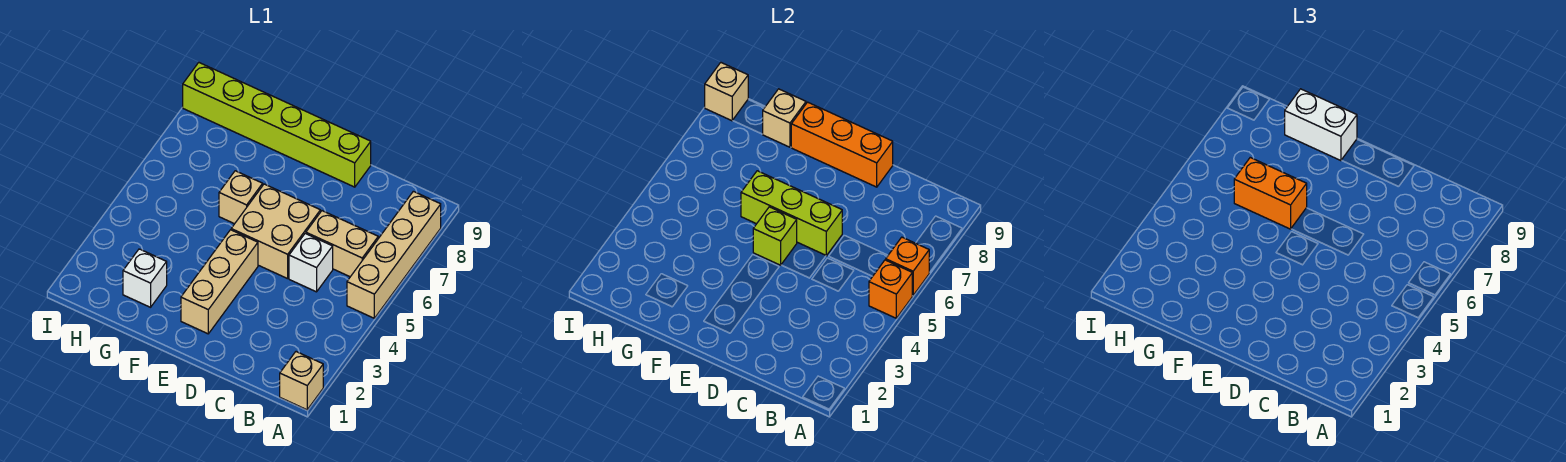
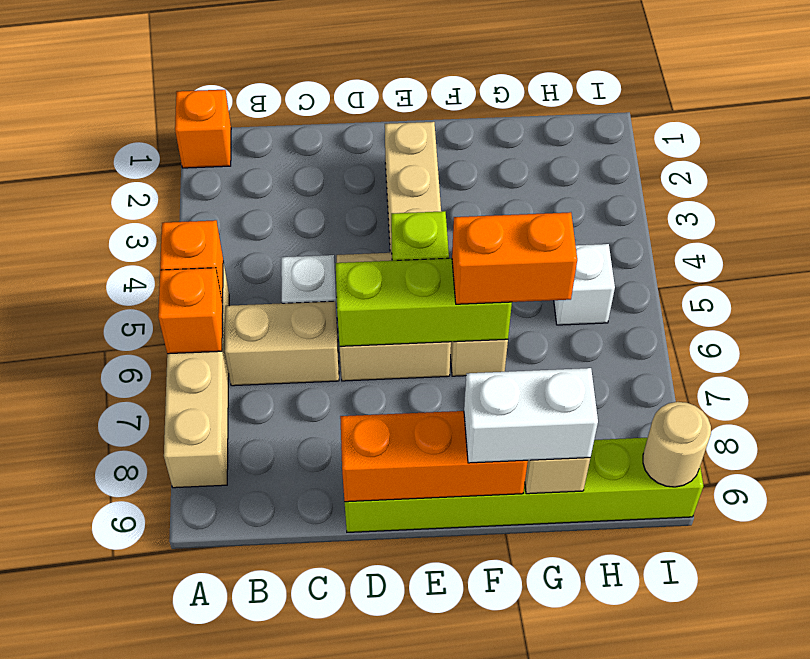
tan brick A1 level 1 -> orange brick A1 level 1
white brick G2 level 1 -> white brick H5 level 1
tan brick I9 level 2 -> tan round brick I9 level 2

